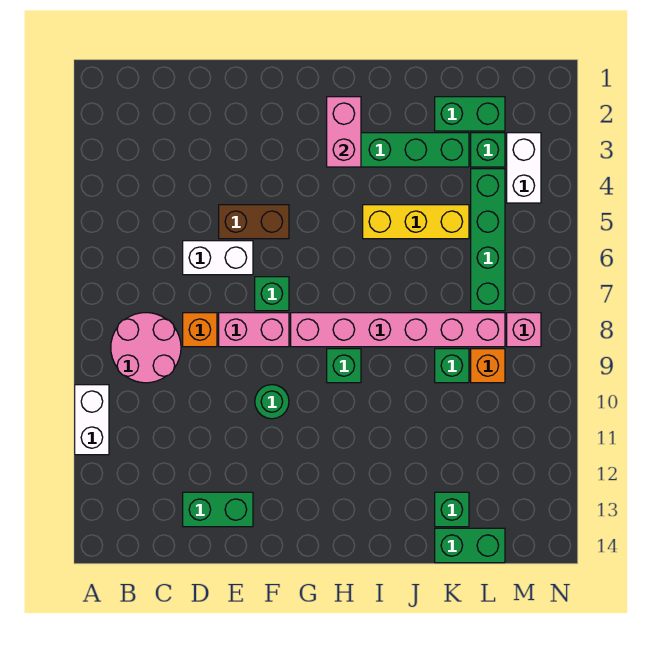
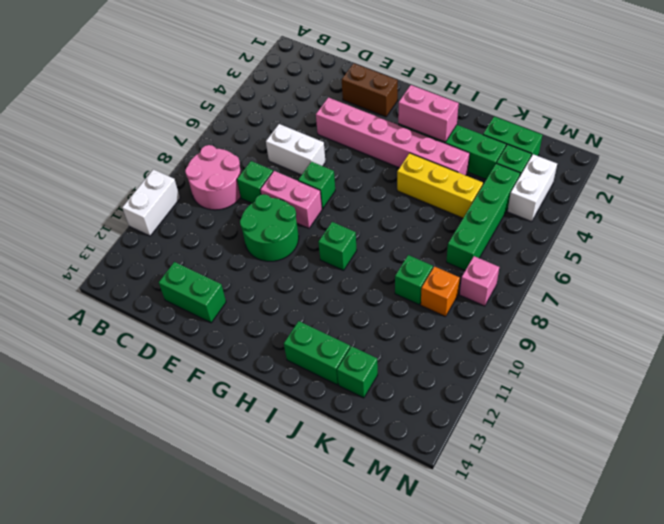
orange brick D8 level 1 -> green brick D8 level 1
brown brick E5:F5 level 1 -> brown brick E2:F2 level 1
green round brick F10 level 1 -> green round brick E9:F10 level 1
pink brick G8:L8 level 1 -> pink brick E4:J4 level 1
pink brick H2:H3 level 2 -> pink brick H3:I3 level 2
green brick K14:L14 level 1 -> green brick I13:J13 level 1

